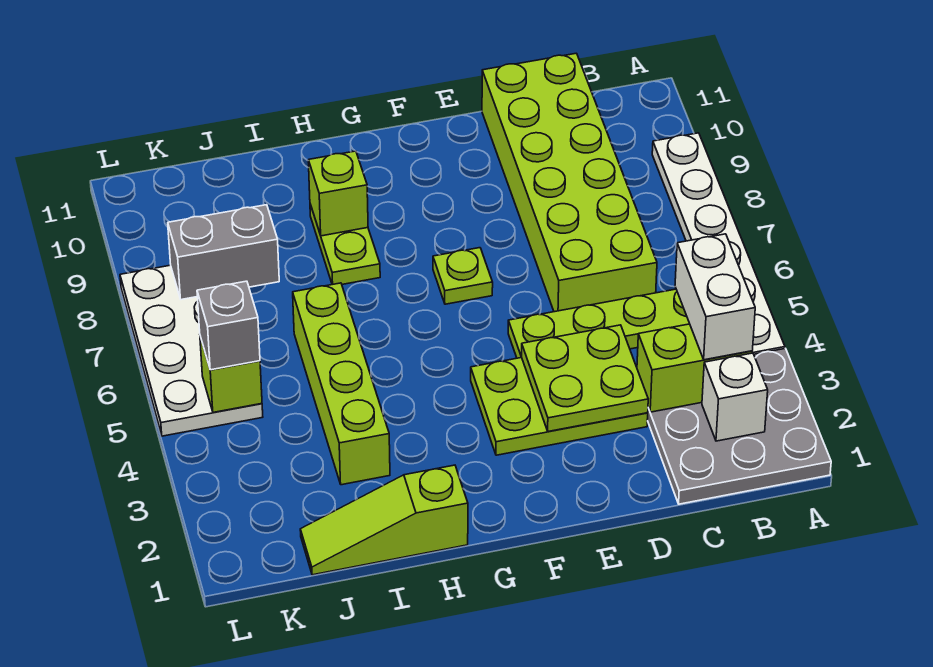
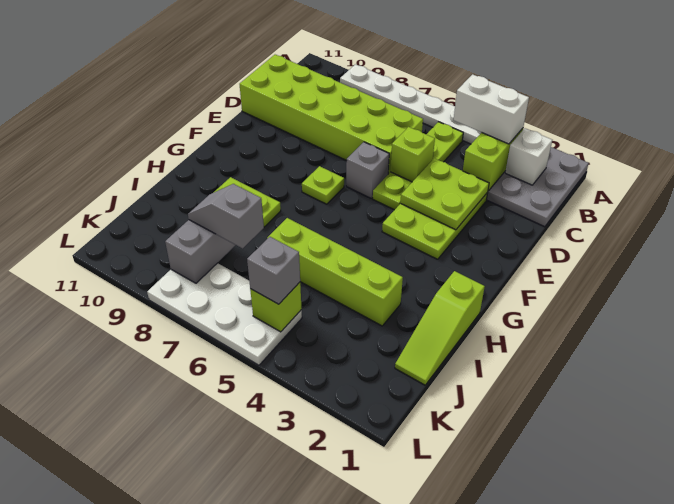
none -> grey brick E6 level 1
lime brick H9 level 2 -> lime brick D5 level 2
none -> grey slope J7:J8 level 3 top 7

